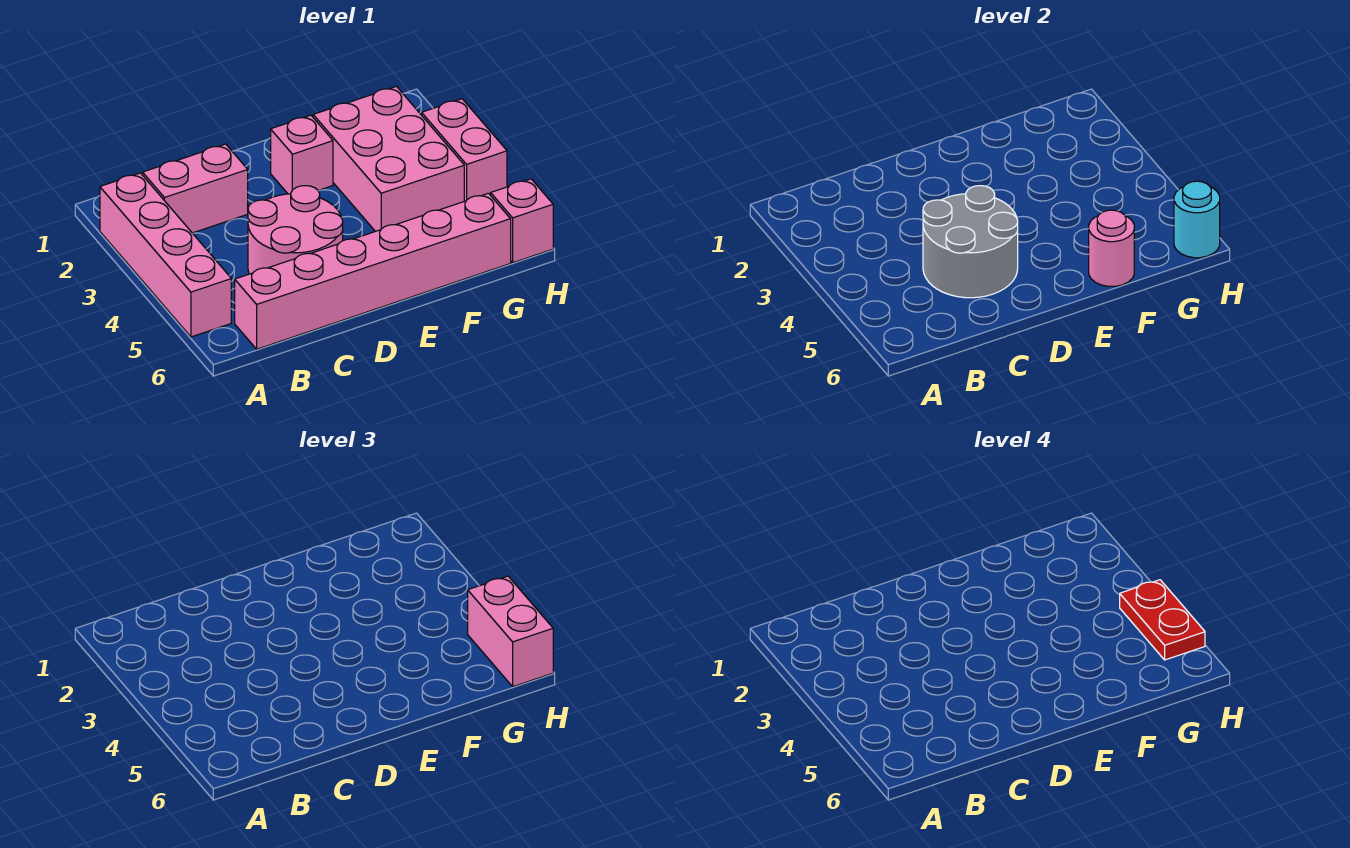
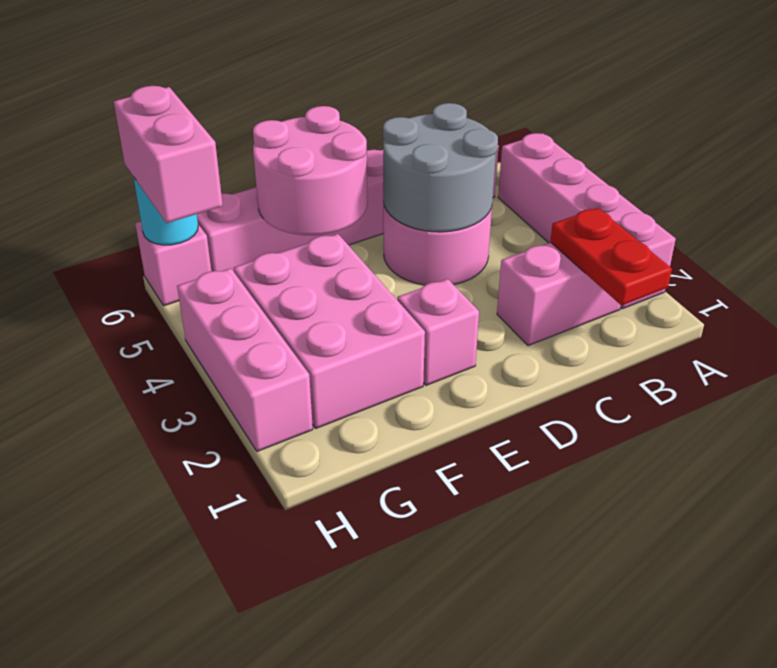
pink round brick F6 level 2 -> pink round brick E5:F6 level 2
pink brick H3:H4 level 1 -> pink brick H2:H4 level 1
red plate H4:H5 level 4 -> red plate B1:B2 level 2

